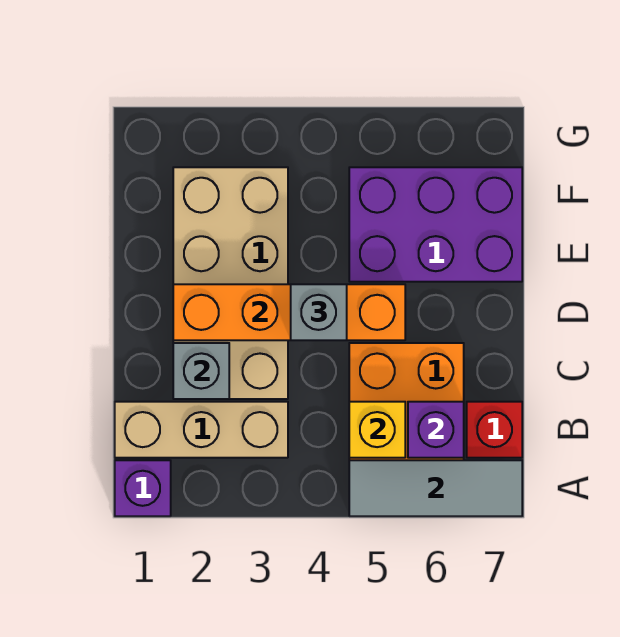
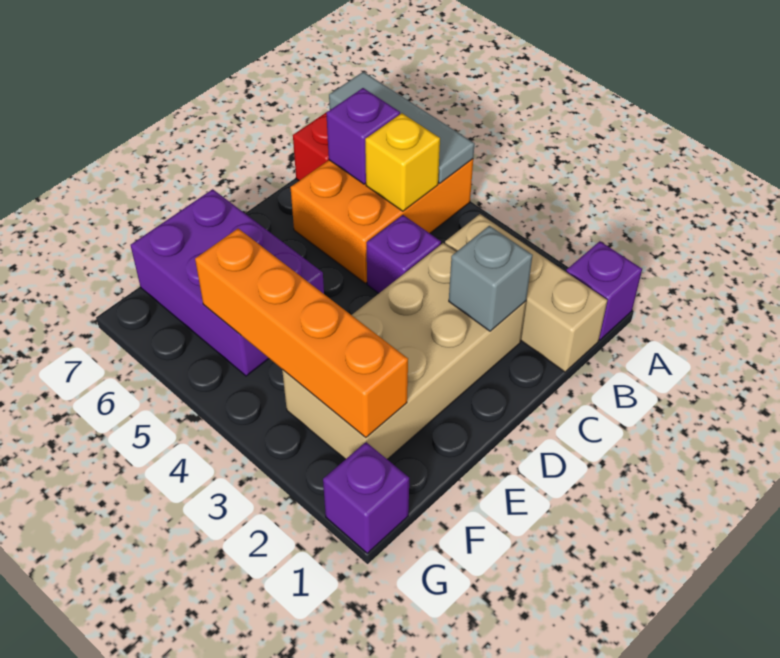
none -> purple brick C4 level 1
orange brick D2:D5 level 2 -> orange brick F2:F5 level 2
grey brick D4 level 3 -> none
none -> purple brick G1 level 1

